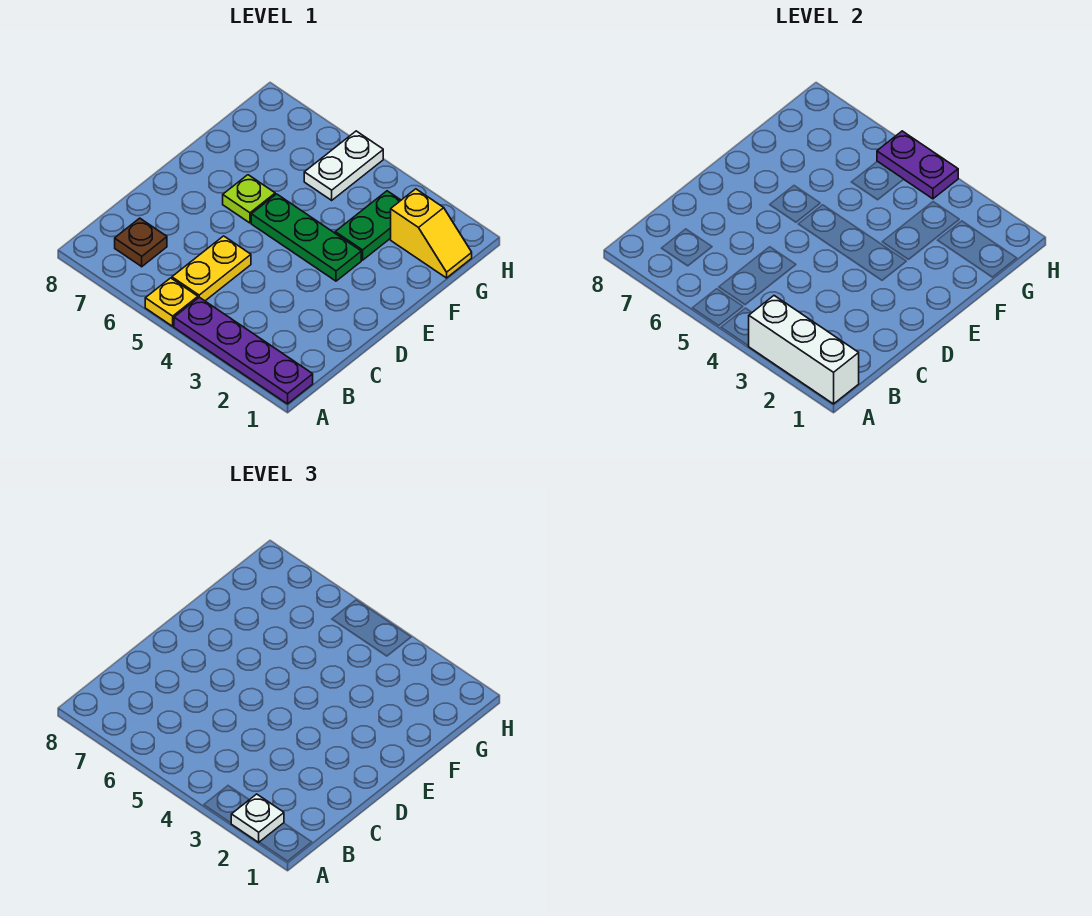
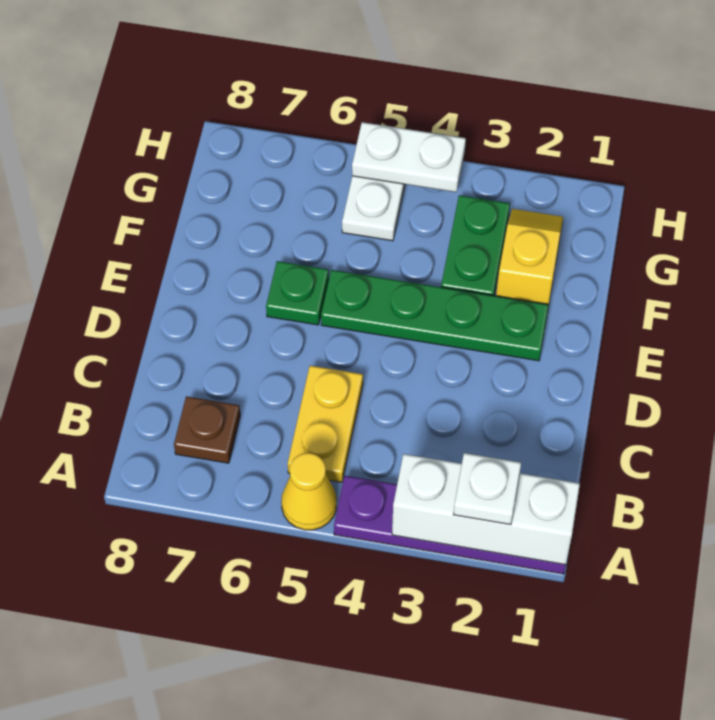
yellow plate A5 level 1 -> yellow cone A5 level 1
green plate E3:E5 level 1 -> green plate E2:E5 level 1
lime plate E6 level 1 -> green plate E6 level 1
yellow slope G1:G2 level 1 top 2 -> yellow slope F2:G2 level 1 top F
purple plate H4:H5 level 2 -> white plate H4:H5 level 2

